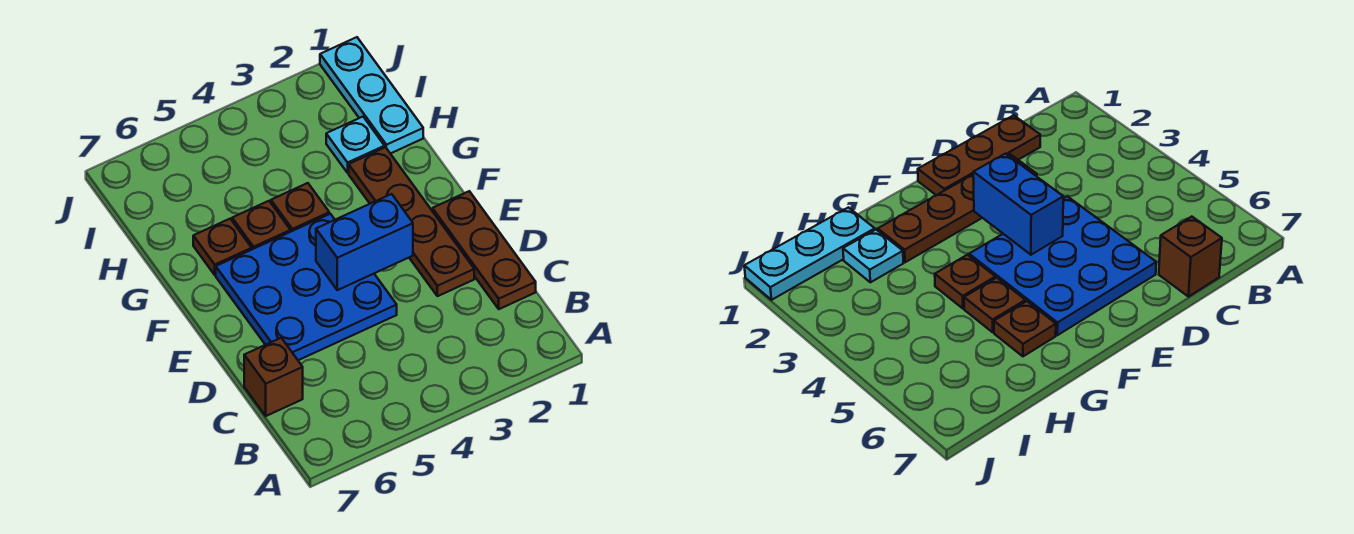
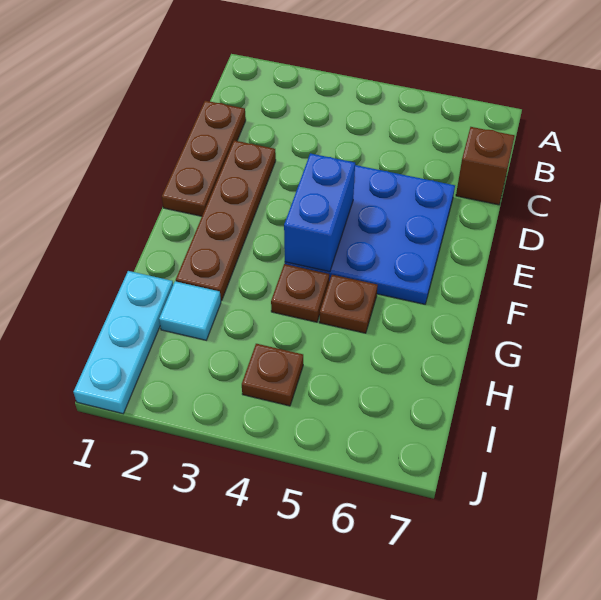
blue brick E3:E4 level 2 -> blue brick E4:F4 level 2
brown plate G6 level 1 -> brown plate I4 level 1
cyan plate H2 level 1 -> cyan tile H2 level 1

